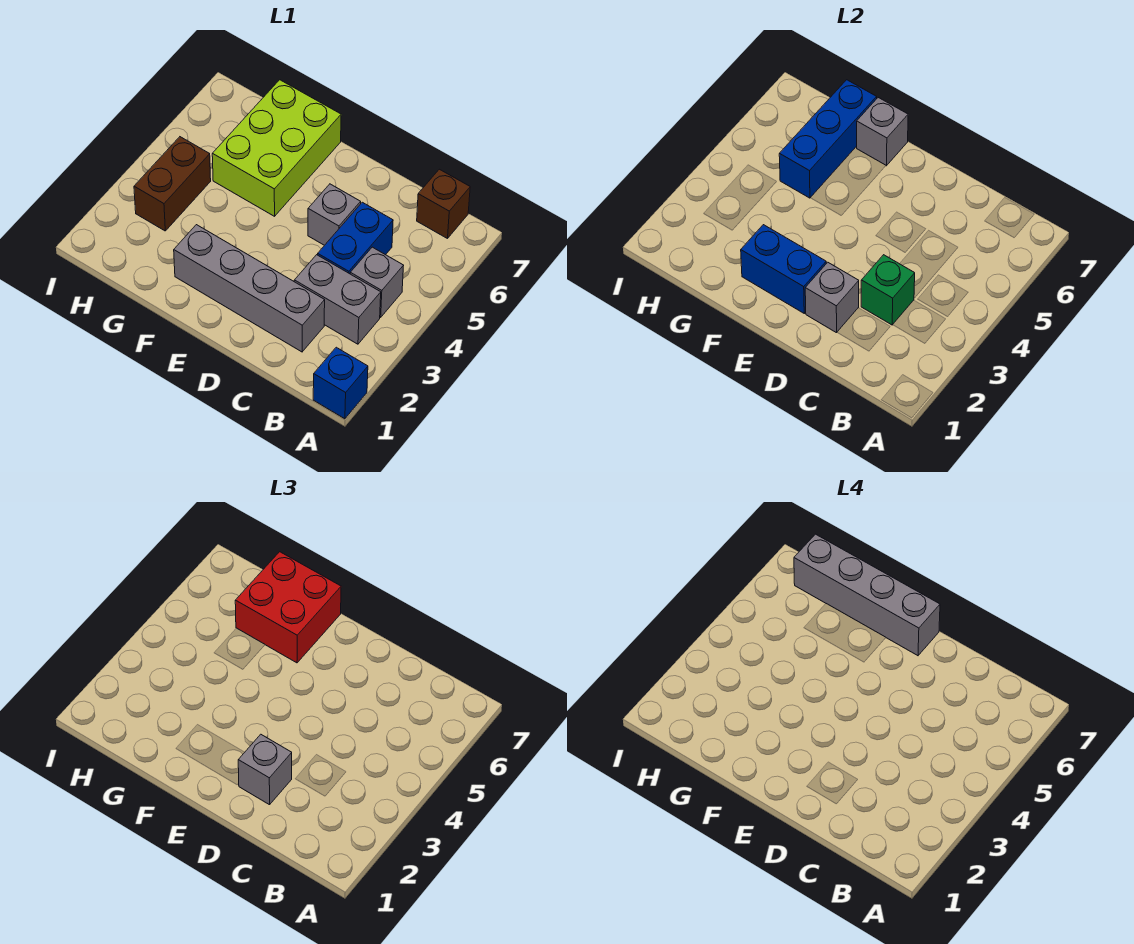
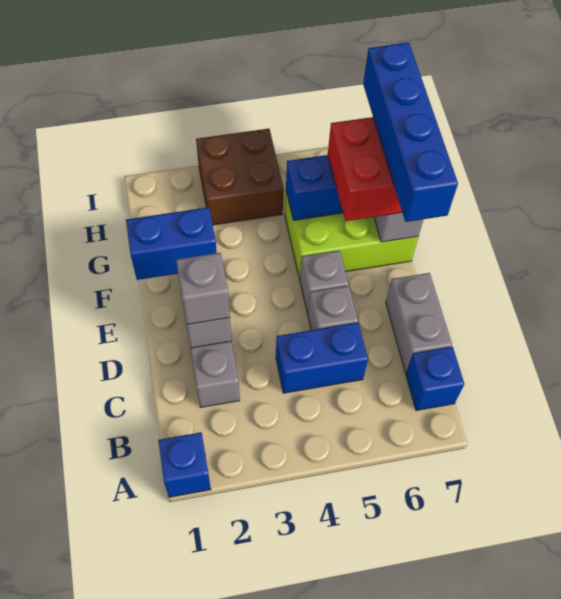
grey brick B3:C3 level 1 -> grey brick C7:D7 level 1
grey brick B4 level 1 -> grey brick E5 level 1
brown brick B7 level 1 -> blue brick B7 level 1
green brick C3 level 2 -> none
blue brick E2:F2 level 2 -> blue brick F1:F2 level 2
grey brick E7:H7 level 4 -> blue brick E7:H7 level 4
brown brick H3:H4 level 1 -> brown brick H3:I4 level 1

